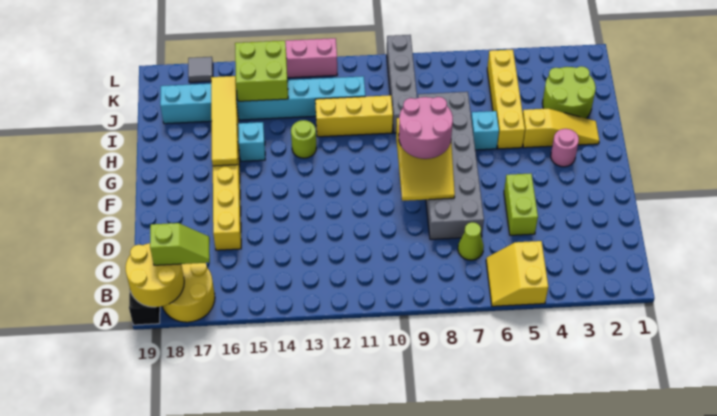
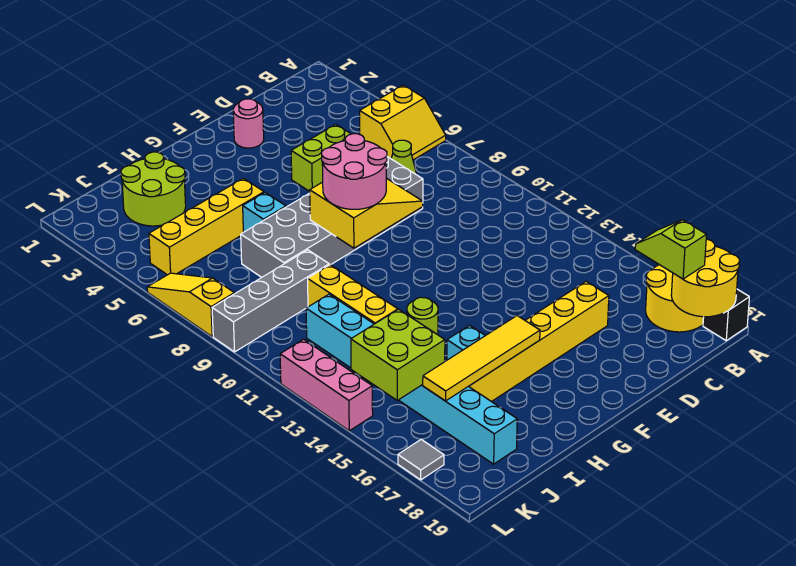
pink round brick G3 level 1 -> pink round brick E2 level 1
yellow slope H2:H4 level 1 top 4 -> yellow slope L6:L8 level 1 top 8

